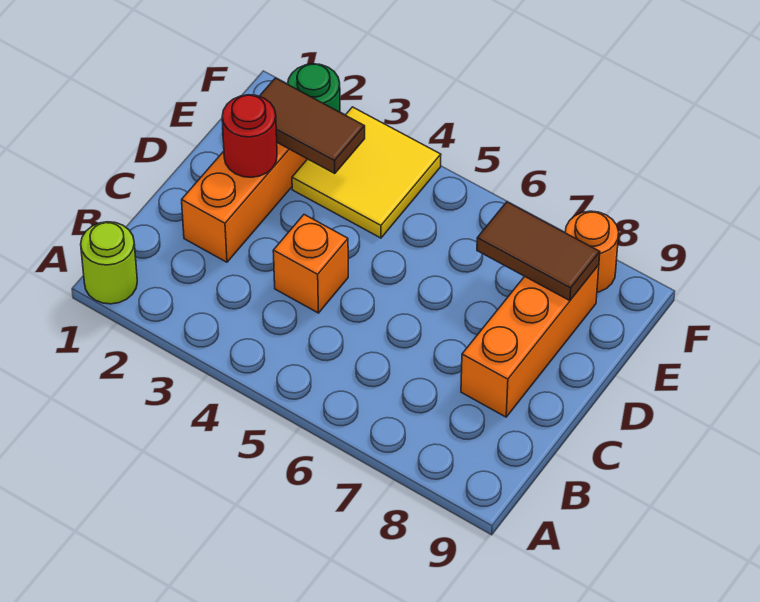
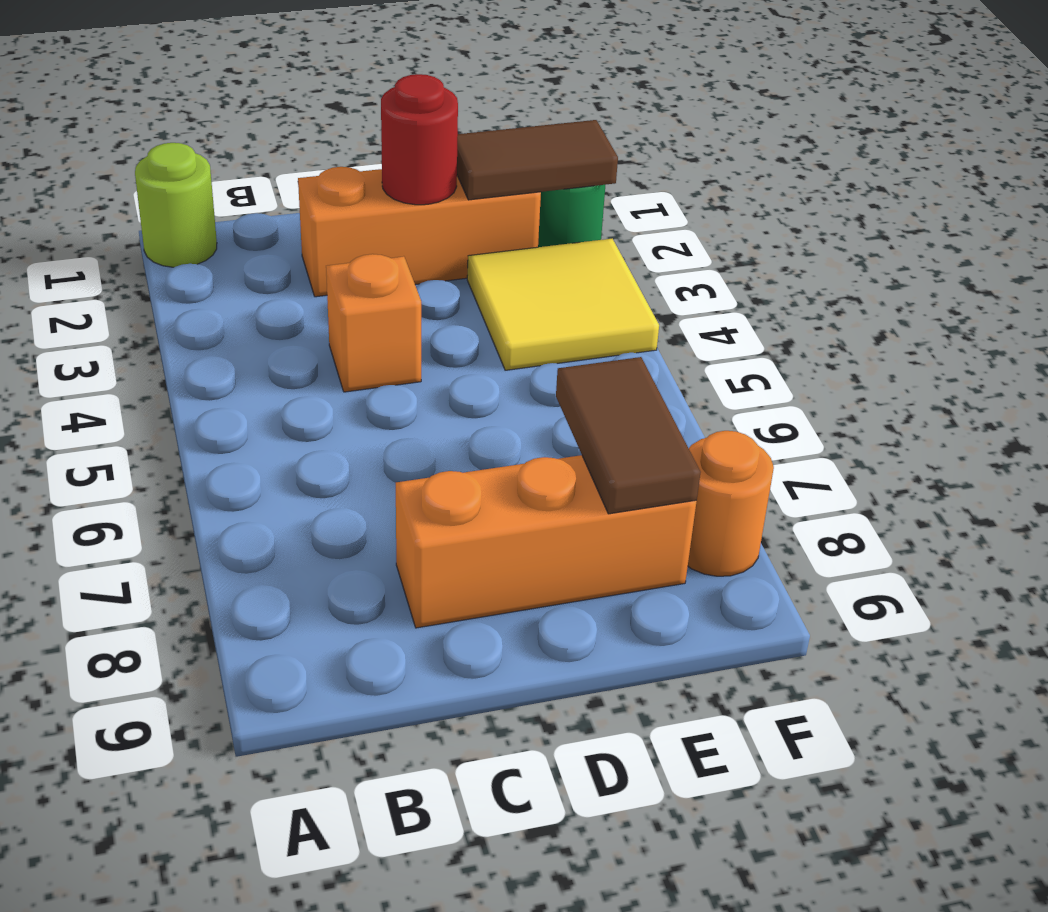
brown tile E2:E3 level 2 -> brown tile E2:F2 level 2

